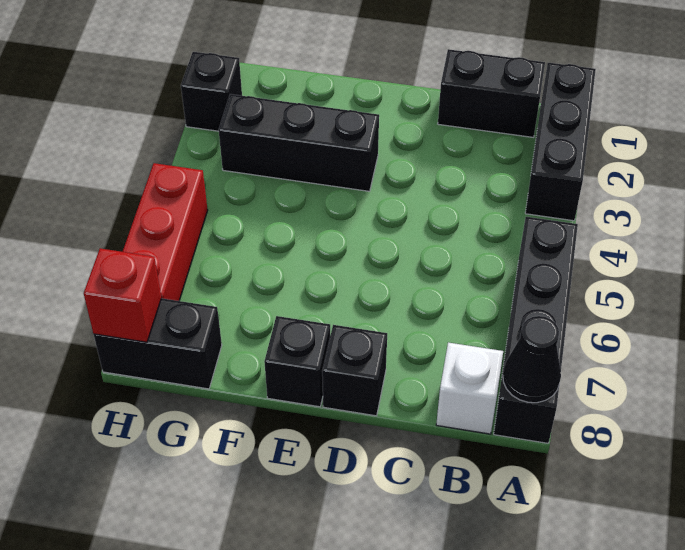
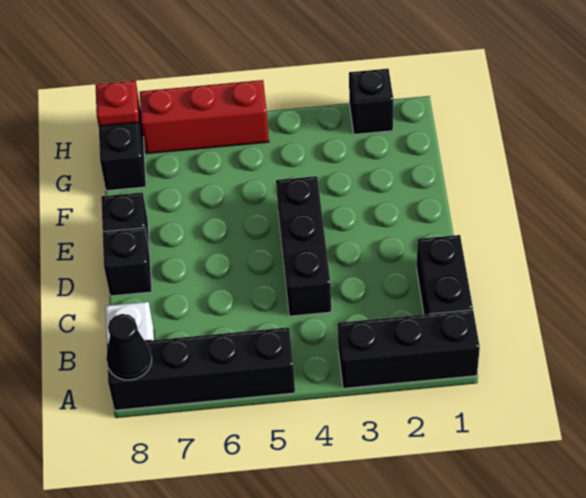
black brick E3:G3 level 1 -> black brick C4:E4 level 1
red brick H8 level 2 -> red plate H8 level 2

